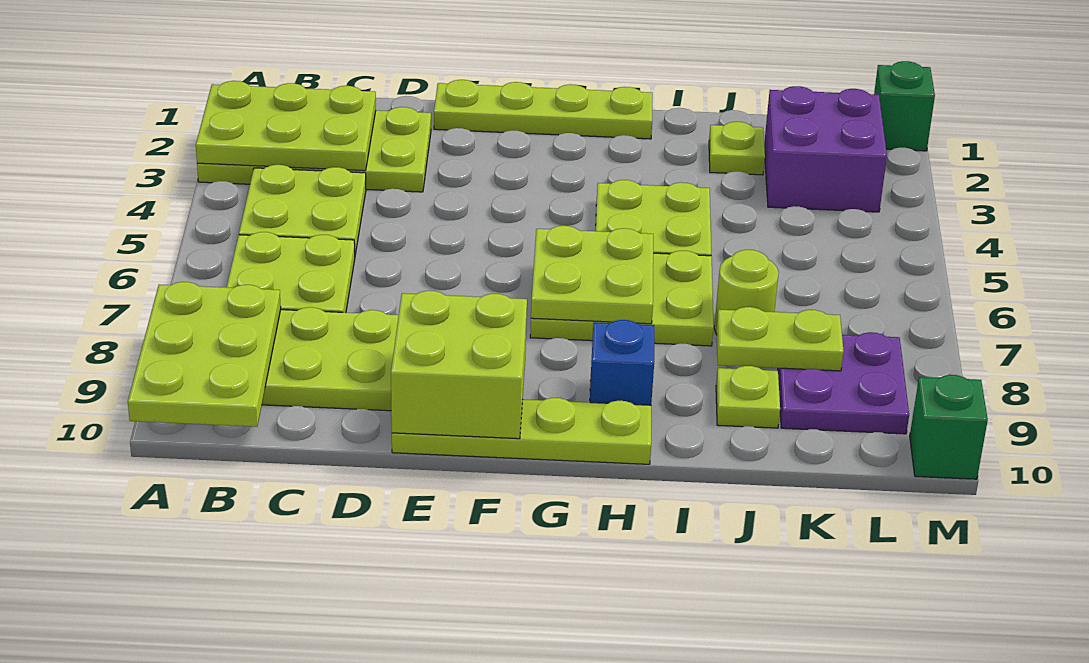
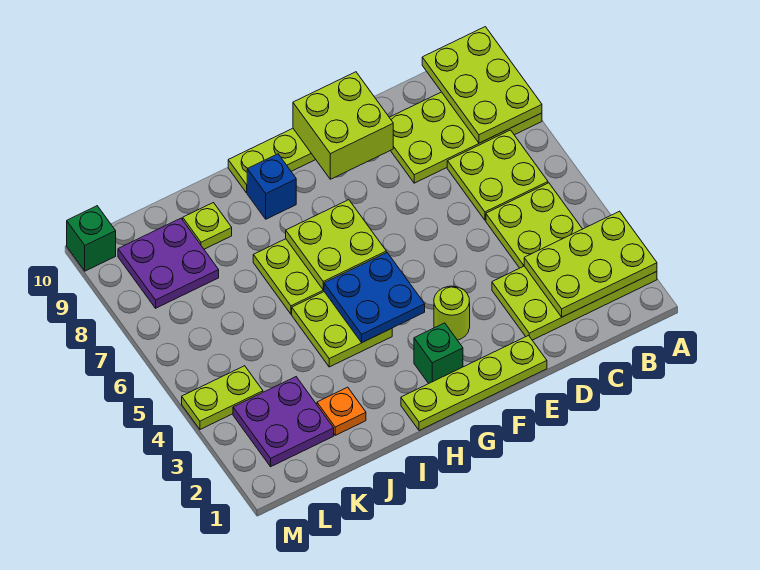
none -> blue plate G4:H5 level 2
lime plate J2 level 1 -> orange plate J2 level 1
lime round brick J7 level 1 -> lime round brick F3 level 1
lime plate J8:K8 level 2 -> lime plate L4:M4 level 1
purple brick K2:L3 level 1 -> purple plate K2:L3 level 1
green brick M1 level 1 -> green brick G2 level 1

